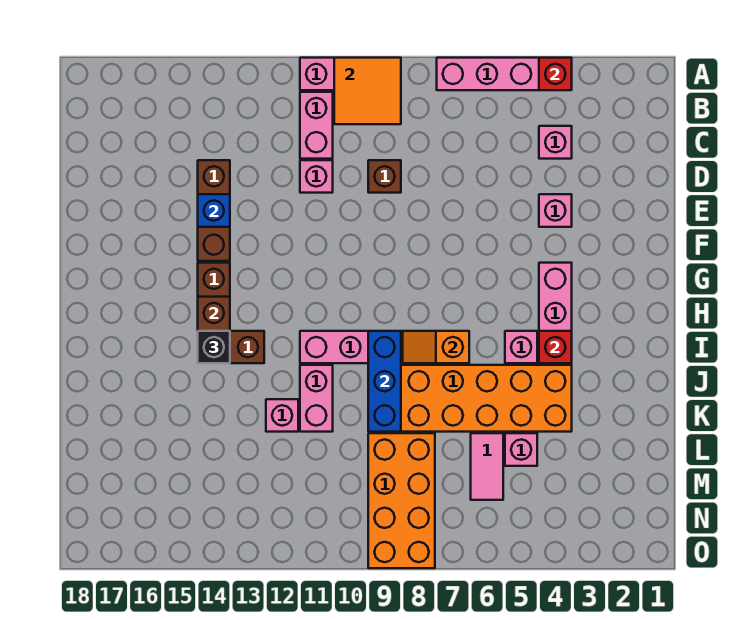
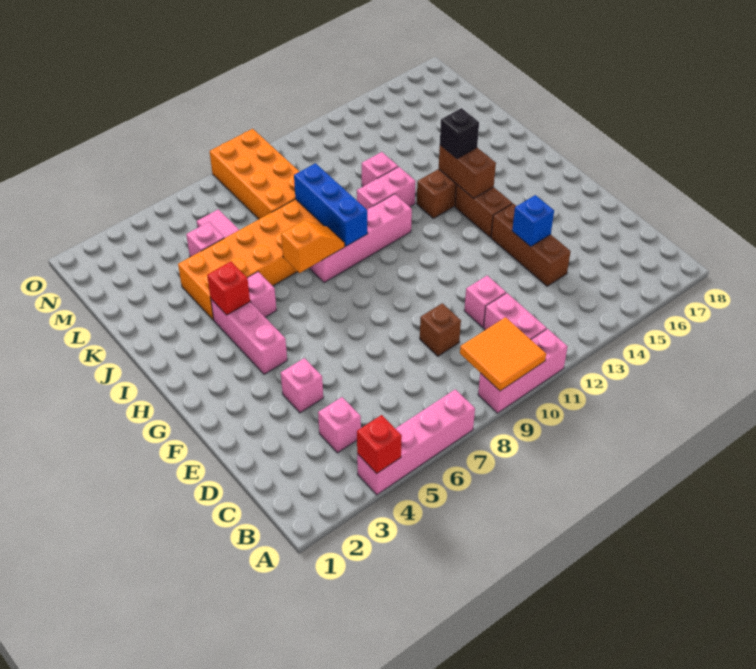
pink brick J11:K11 level 1 -> pink brick J11:J12 level 1

